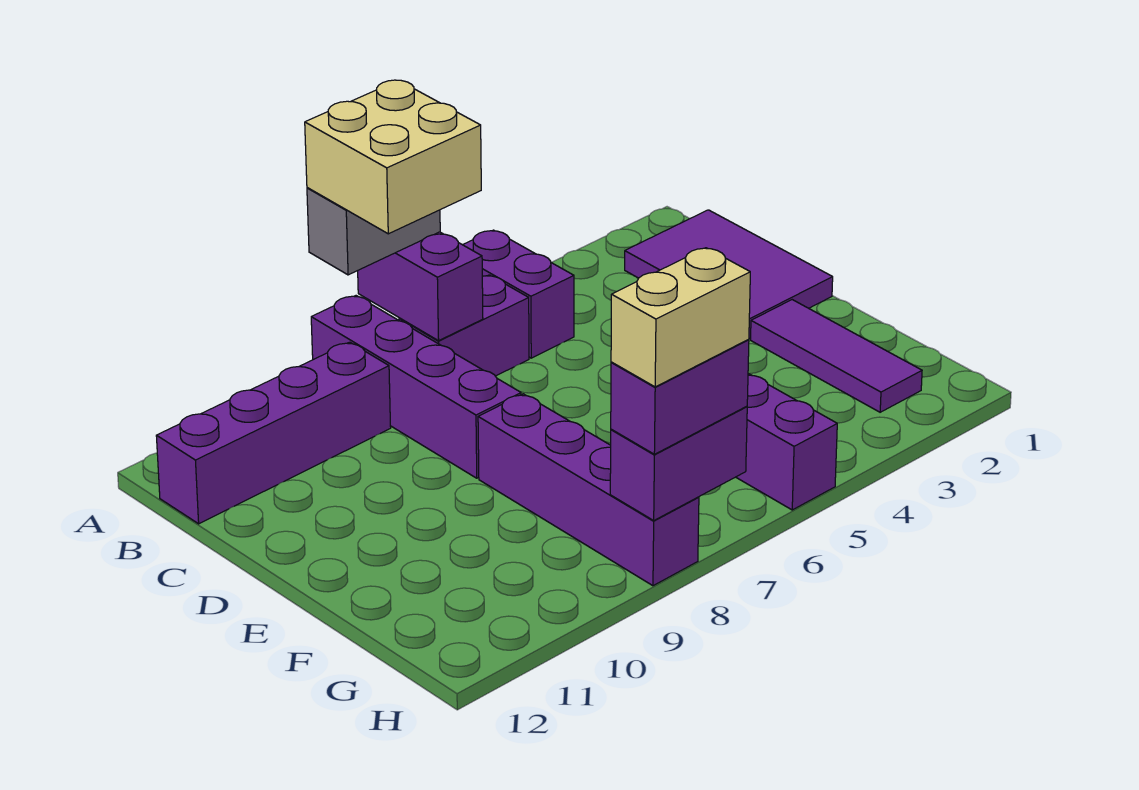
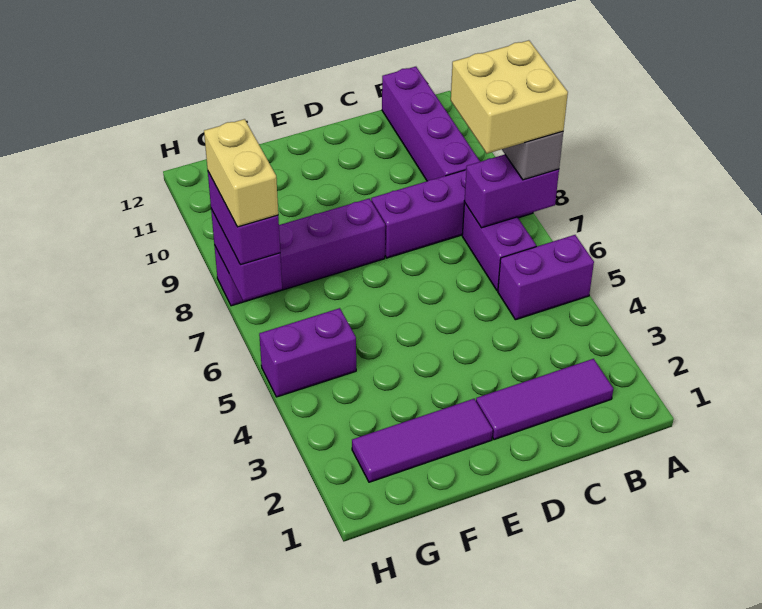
purple tile B1:D2 level 1 -> purple tile B2:D2 level 1

